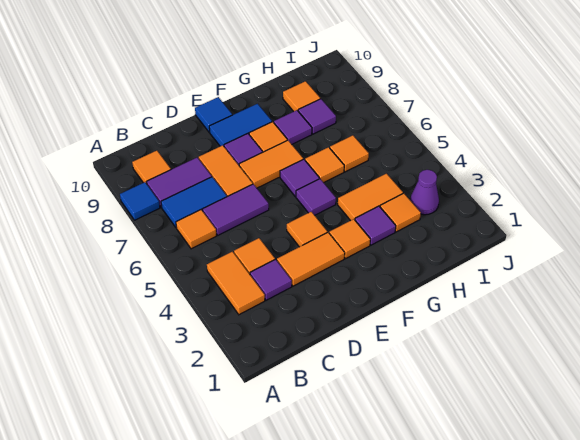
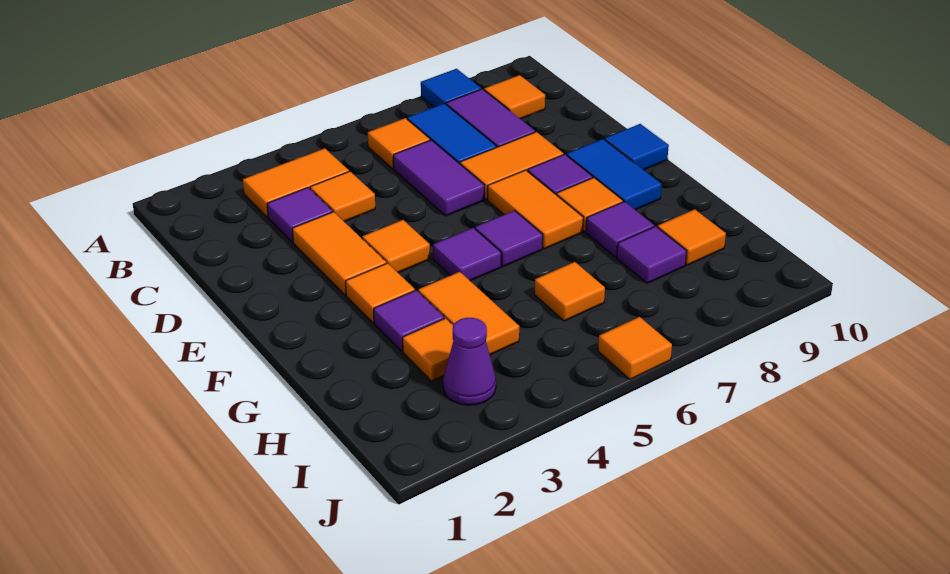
orange tile G6 level 1 -> orange tile J6 level 1

